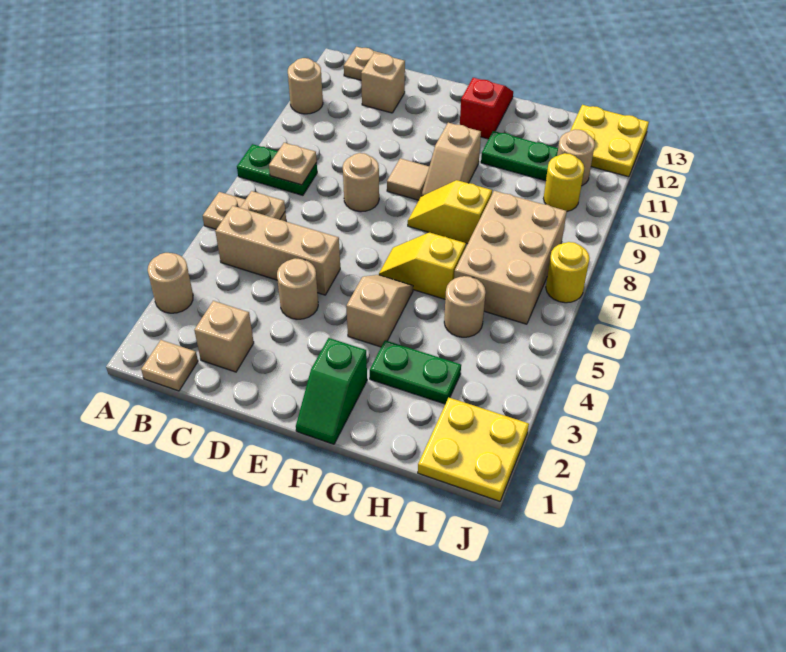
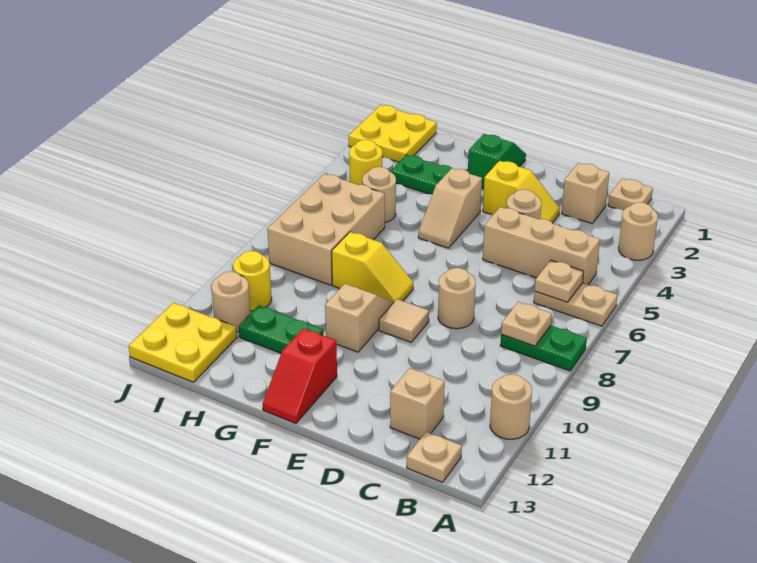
yellow slope F6:G6 level 1 top G -> yellow slope D3:E3 level 1 top E
yellow round brick J7 level 1 -> yellow round brick I4 level 1

